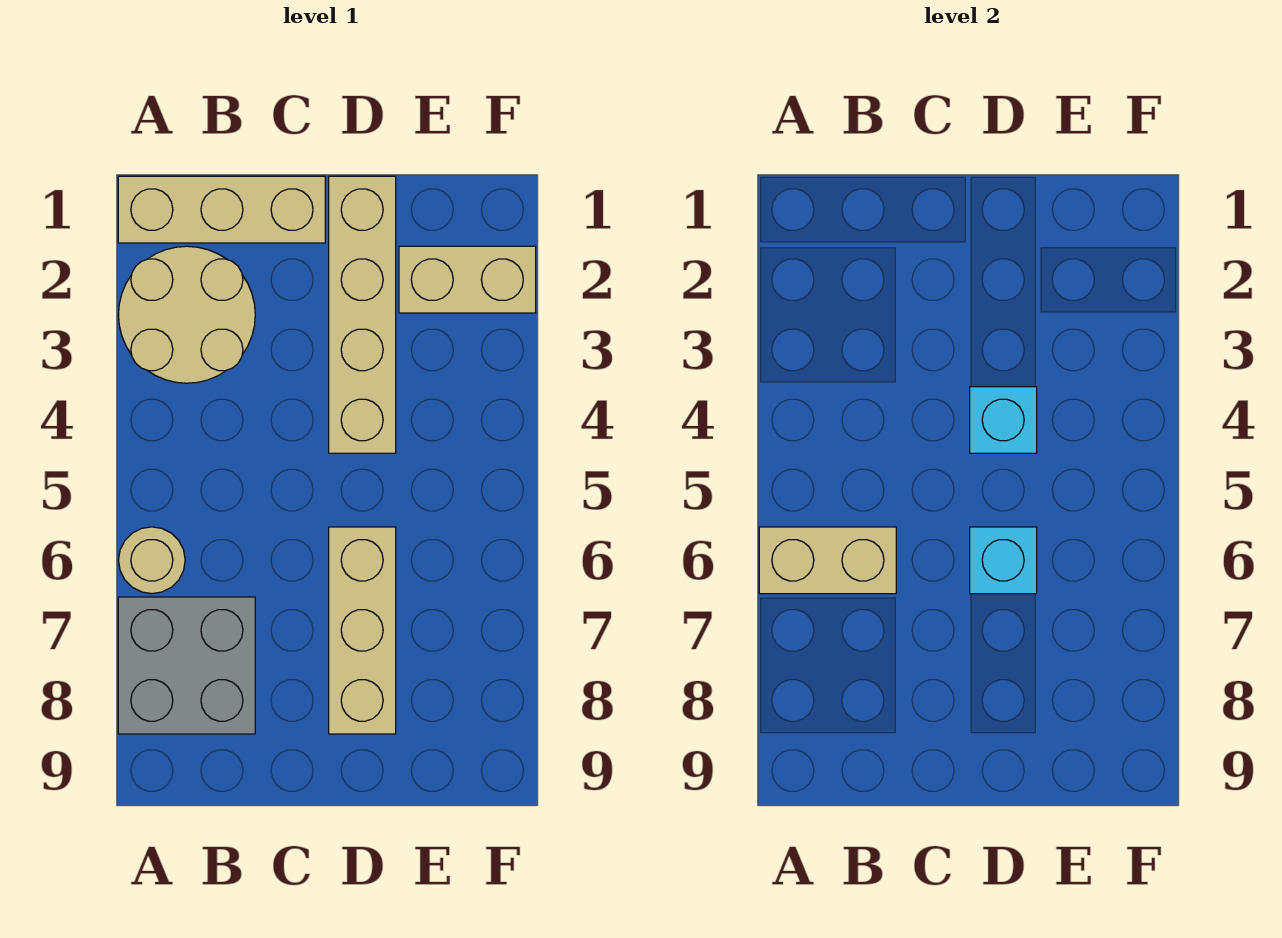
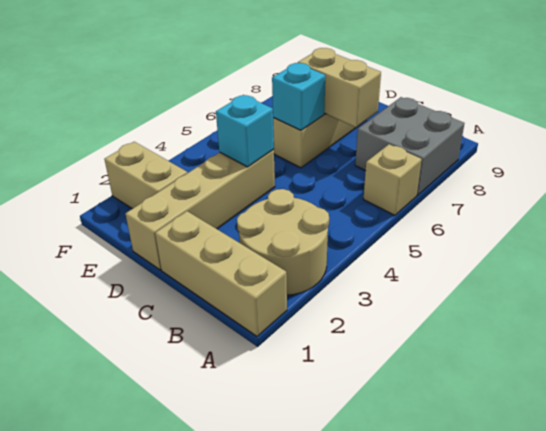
tan round brick A6 level 1 -> tan brick A6 level 1
tan brick A6:B6 level 2 -> tan brick C7:D7 level 2

